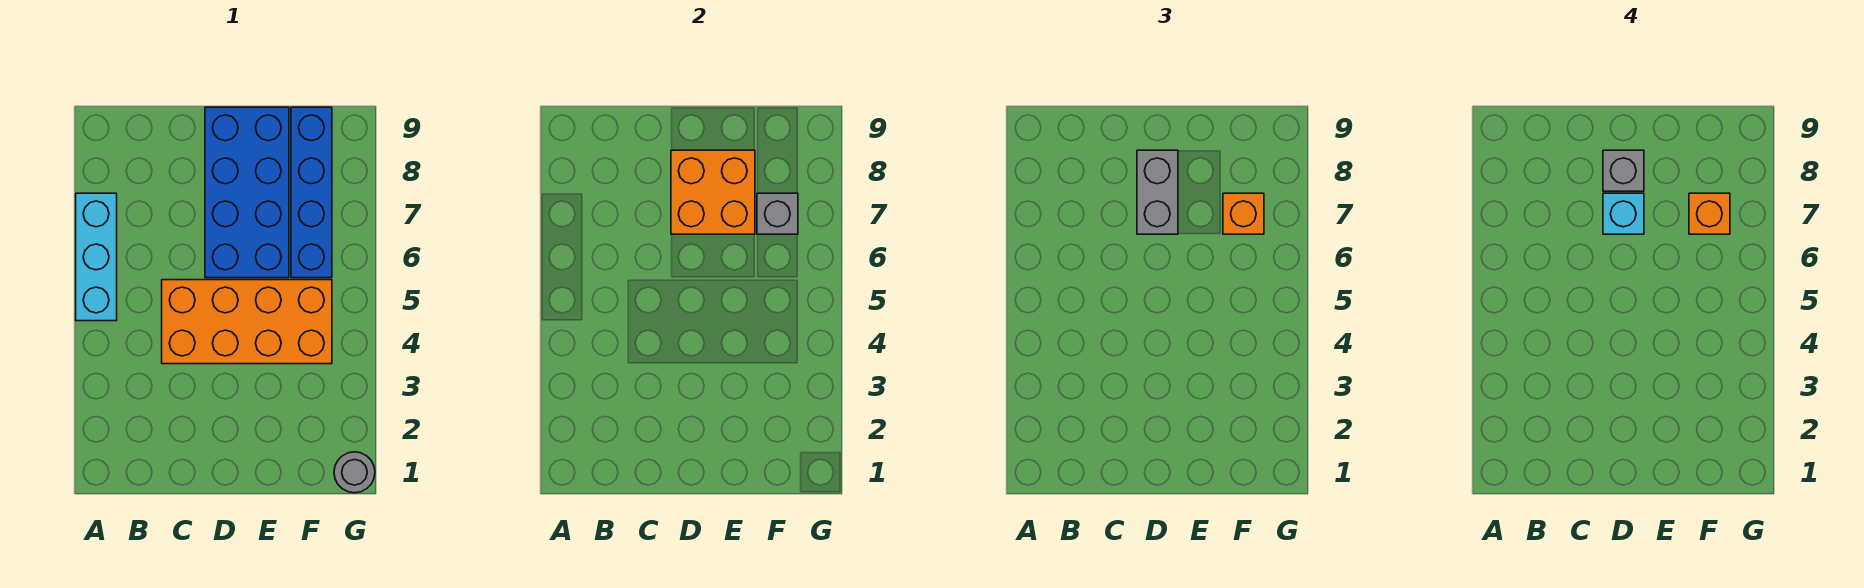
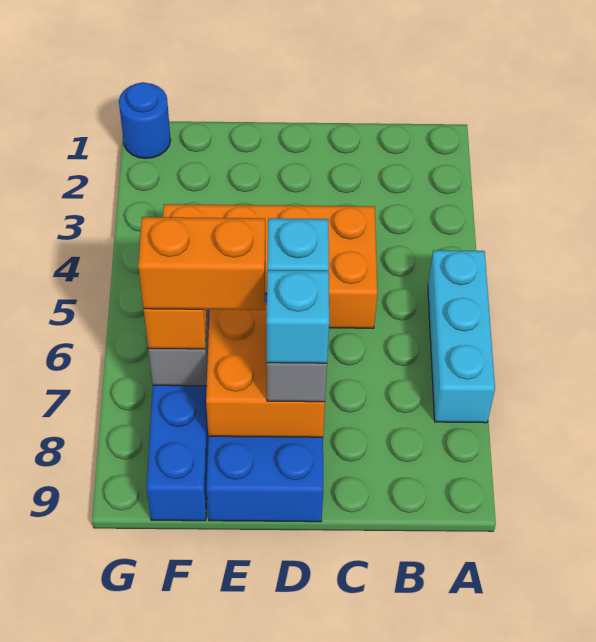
grey brick D8 level 4 -> cyan brick D8 level 4
orange brick F7 level 4 -> orange brick E7:F7 level 4
grey round brick G1 level 1 -> blue round brick G1 level 1

